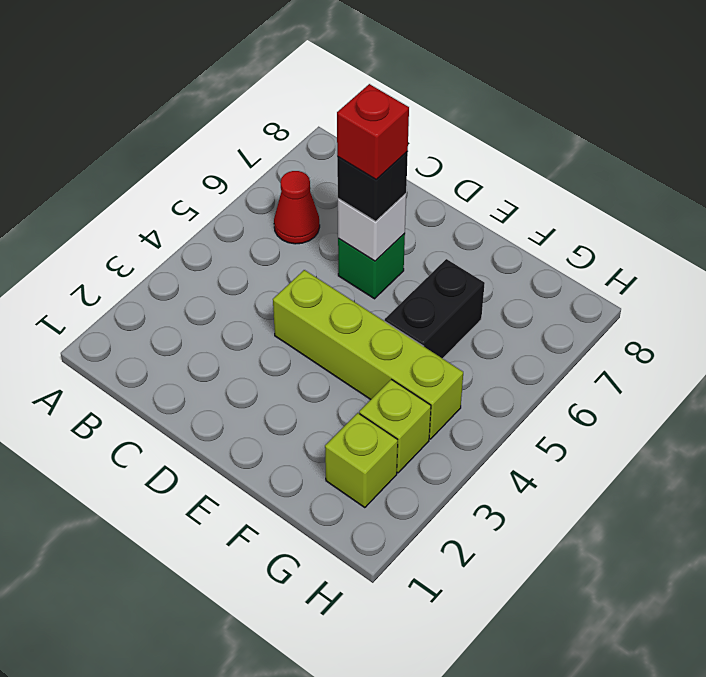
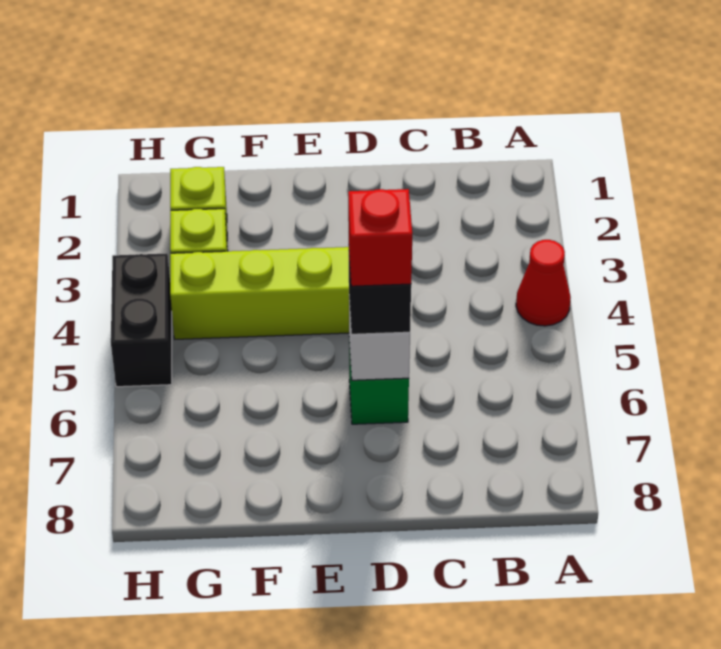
red cone B6 level 1 -> red cone A4 level 1
black brick F5:F6 level 1 -> black brick H4:H5 level 1

